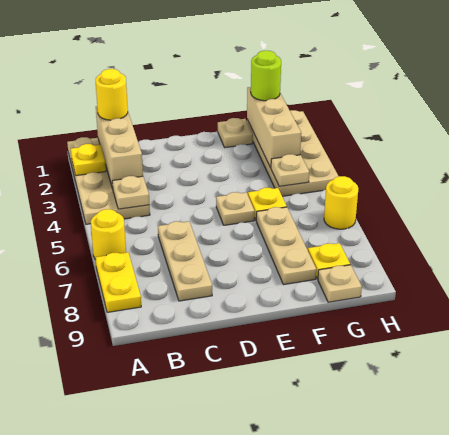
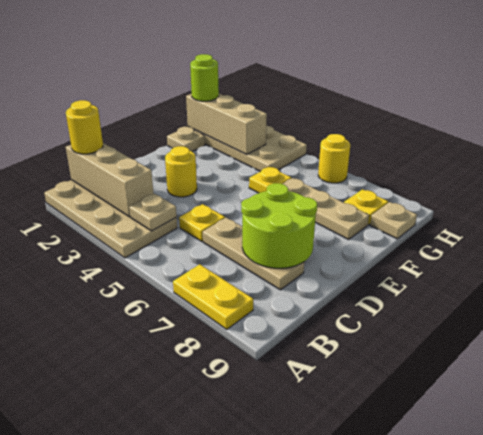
yellow plate A2 level 2 -> yellow plate C5 level 1
yellow round brick A6 level 1 -> yellow round brick D3 level 1
none -> lime round brick C7:D8 level 2
tan plate E5 level 1 -> none
tan plate G4 level 2 -> none

